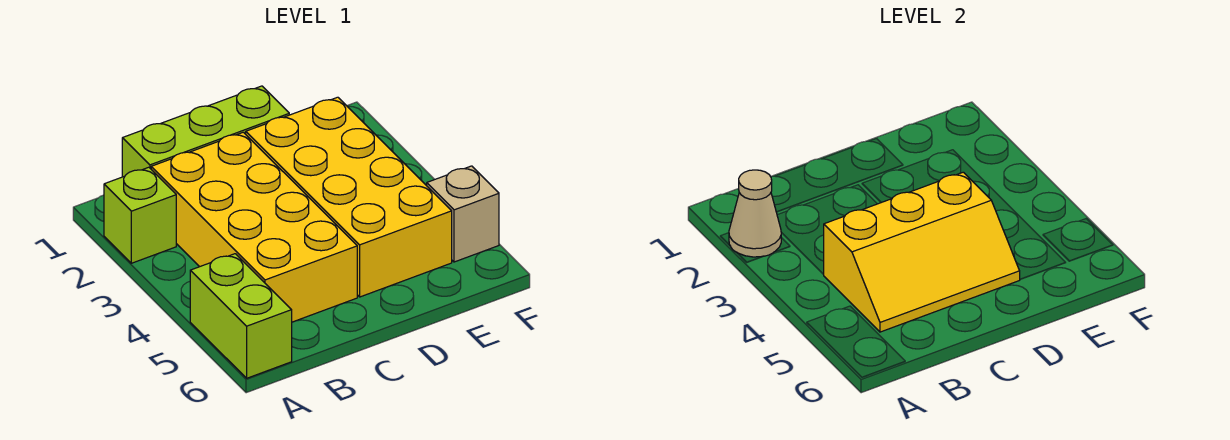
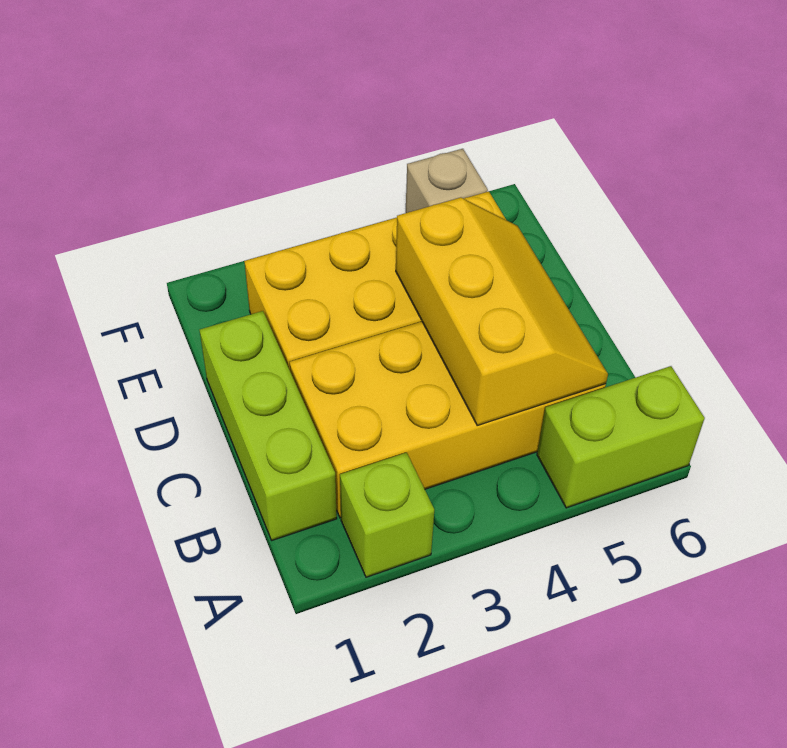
tan cone A2 level 2 -> none

